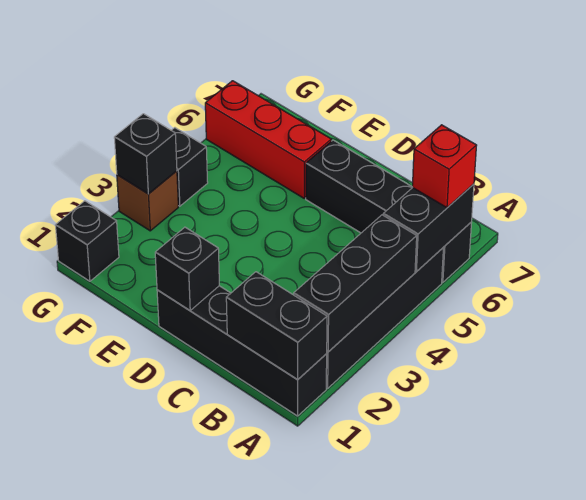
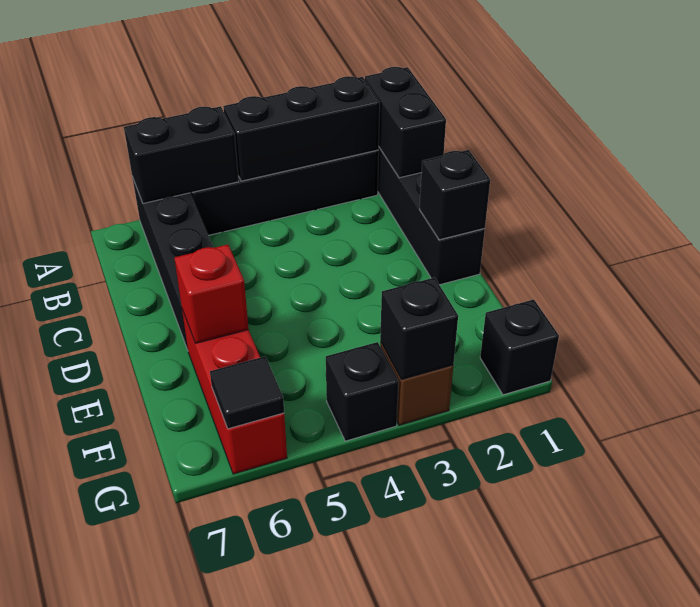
red brick A6 level 3 -> red brick E6 level 2
none -> black tile G6 level 2

